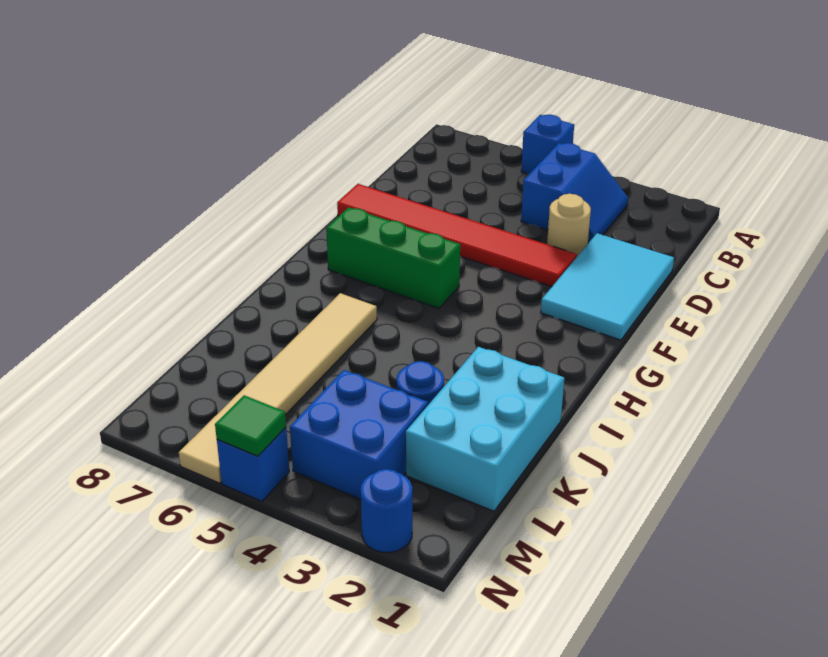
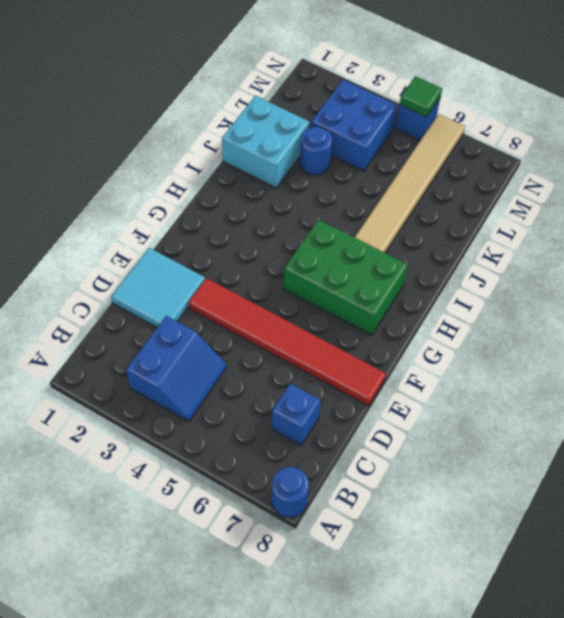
blue brick A5 level 1 -> blue brick C7 level 1
blue slope B3:C4 level 1 top 4 -> blue slope B3:C4 level 1 top 3
cyan tile D1:F2 level 1 -> cyan tile D1:E2 level 1
tan round brick D3 level 1 -> none
green brick G5:G7 level 1 -> green brick G5:H7 level 1
cyan brick J1:L2 level 1 -> cyan brick J1:K2 level 1
blue round brick N2 level 1 -> blue round brick A8 level 1

